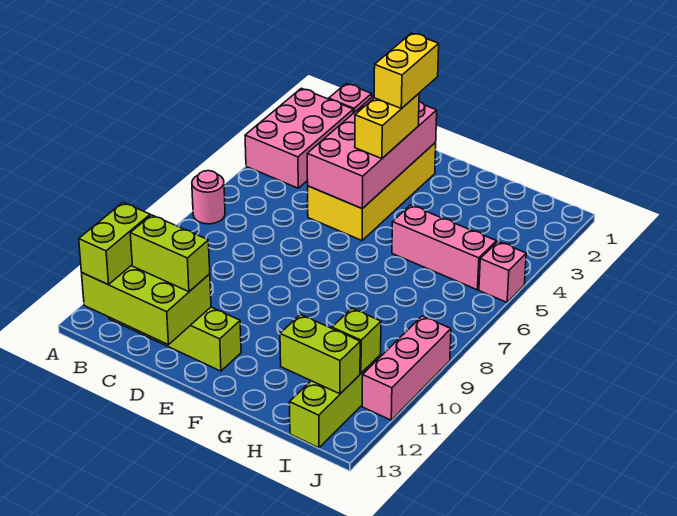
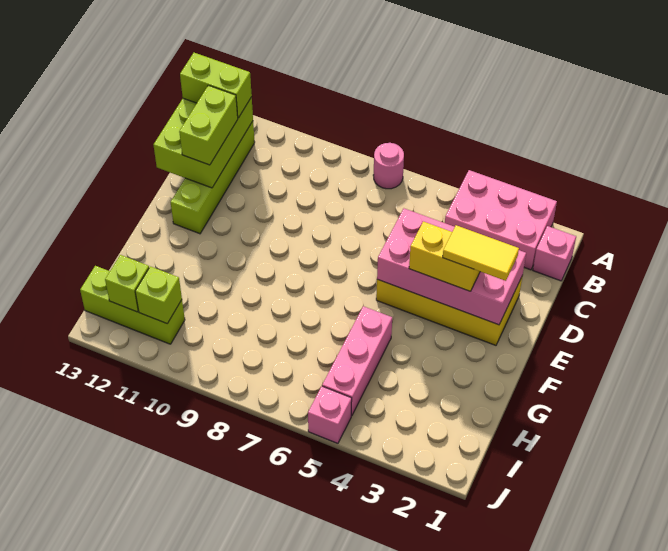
yellow brick E2:E3 level 4 -> yellow tile E2:E3 level 4
lime brick H12:I12 level 2 -> lime brick I12 level 2
pink brick J9:J11 level 1 -> none

